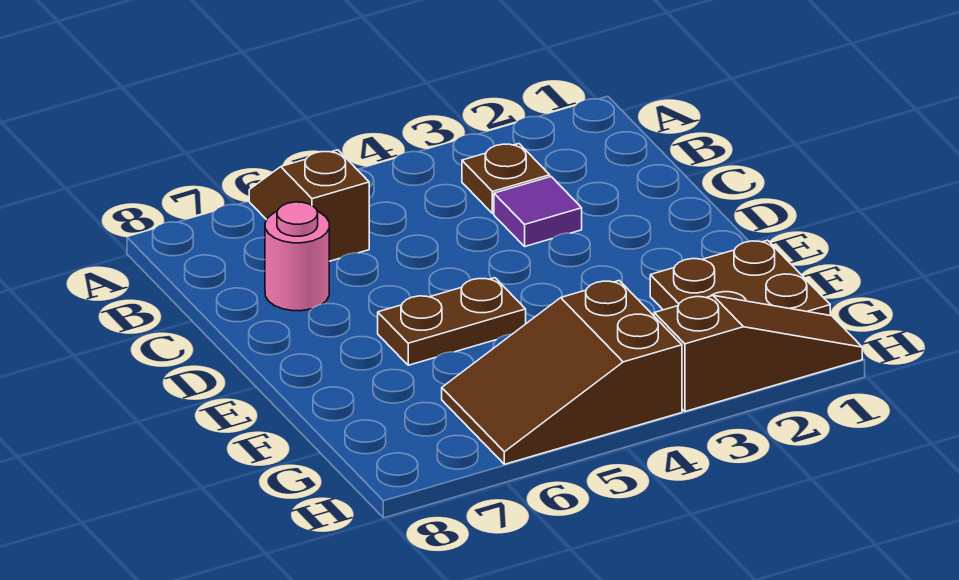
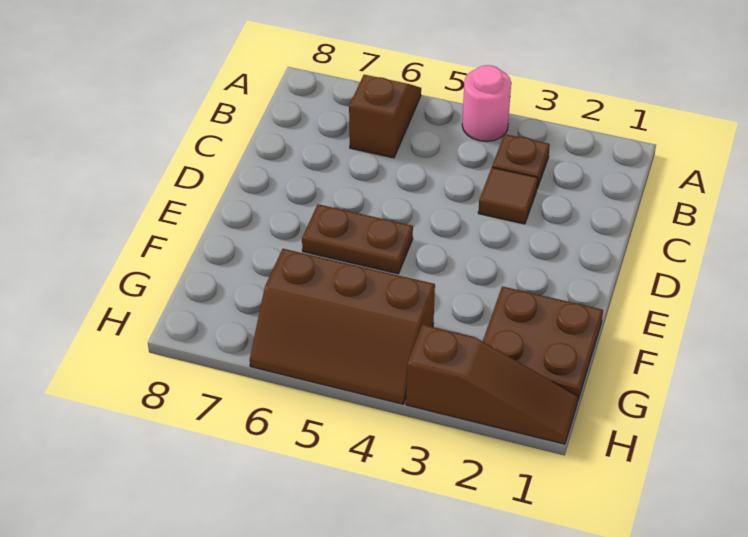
purple tile C3 level 1 -> brown tile C3 level 1
pink round brick C7 level 1 -> pink round brick A4 level 1
brown slope G4:H6 level 1 top 4 -> brown slope G4:H6 level 1 top G

